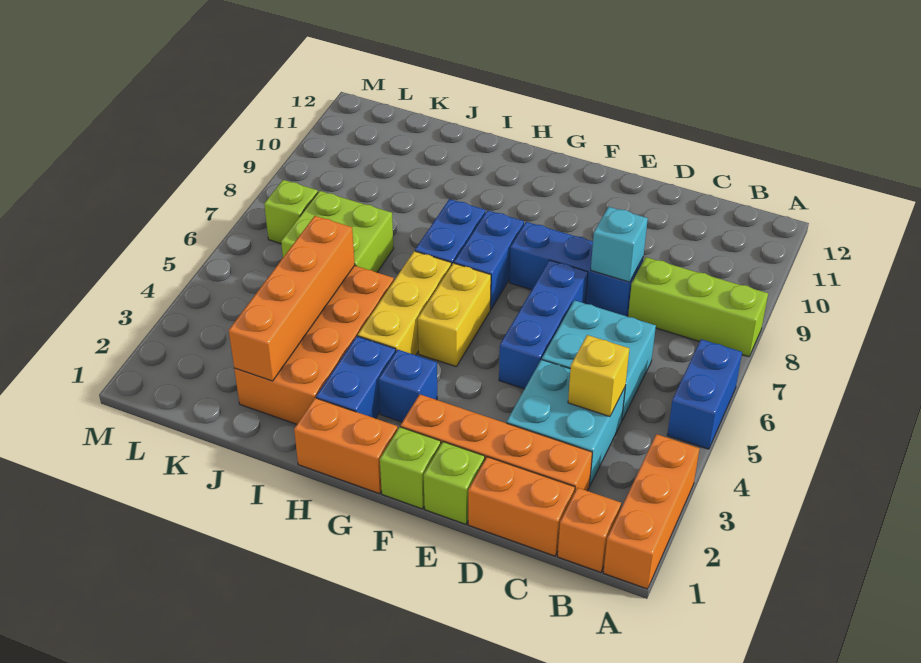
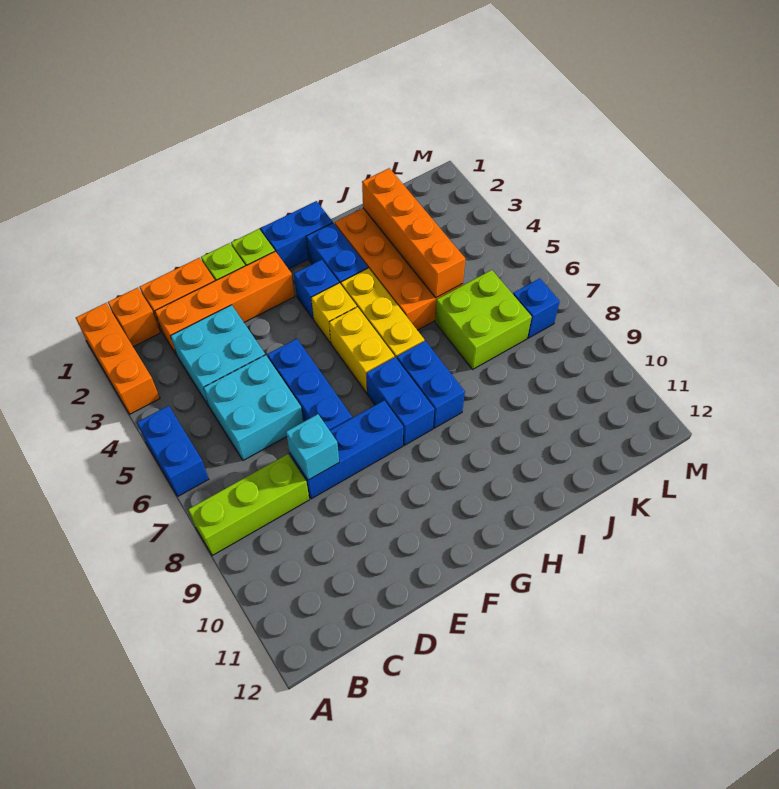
yellow brick C4 level 2 -> yellow brick G4 level 1
orange brick G1:H1 level 1 -> blue brick G1:H1 level 1
lime brick L7 level 1 -> blue brick L7 level 1

